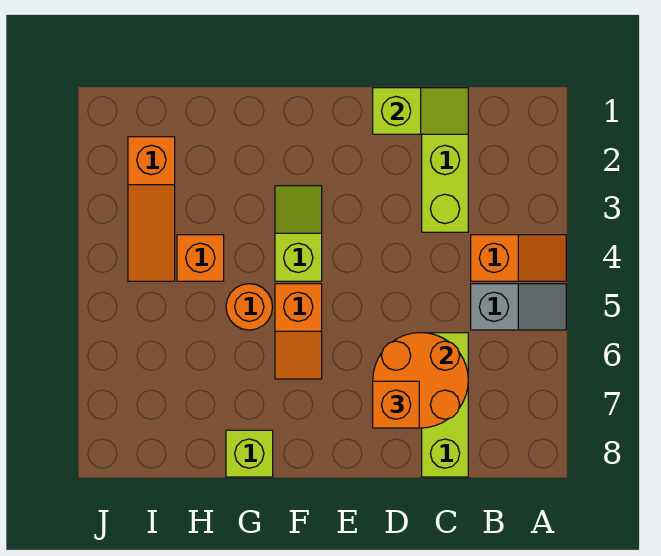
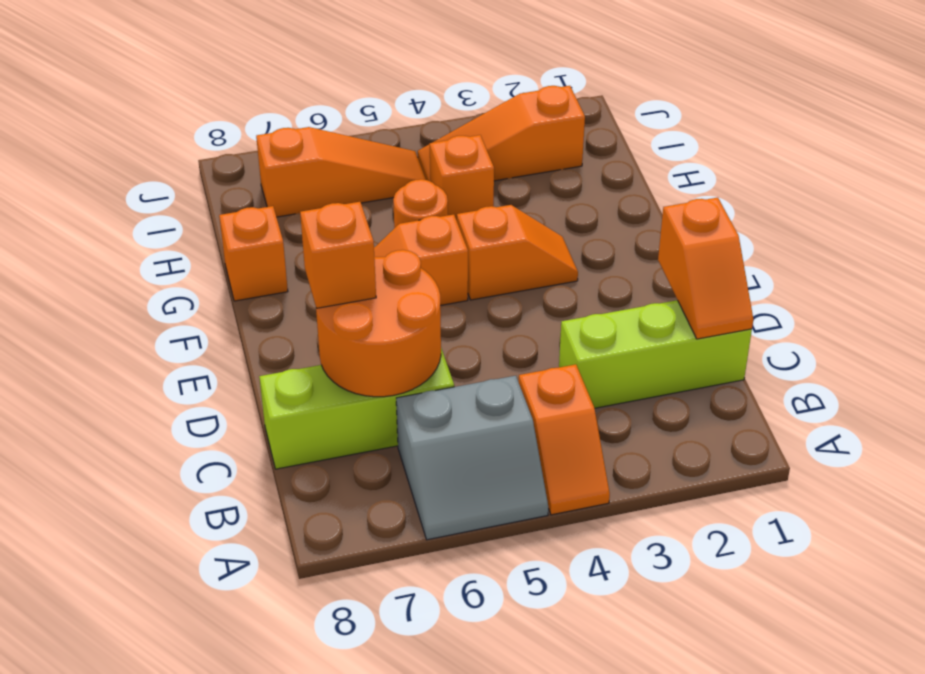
grey slope A5:B5 level 1 top B -> grey slope A5:B6 level 1 top B
lime slope C1:D1 level 2 top D -> orange slope C1:D1 level 2 top D
lime slope F3:F4 level 1 top 4 -> orange slope F3:F4 level 1 top 4
lime brick G8 level 1 -> orange brick G8 level 1
none -> orange slope I5:I7 level 1 top 7

